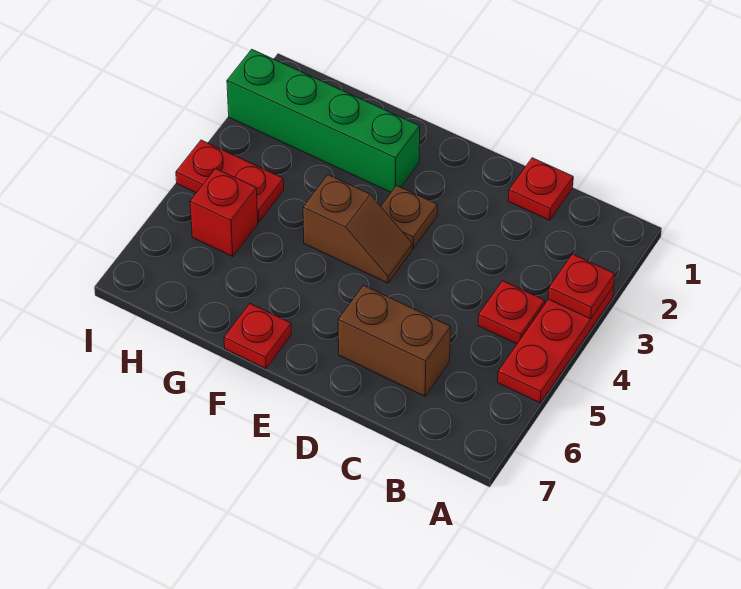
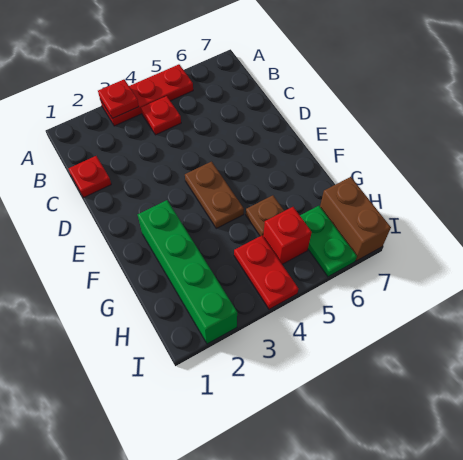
brown brick C6:D6 level 1 -> brown brick H7:I7 level 1
brown plate E3 level 1 -> brown plate G5 level 1
brown slope E4:F4 level 1 top F -> brown plate E4:F4 level 1
red plate F7 level 1 -> none
none -> green plate H6:I6 level 1

